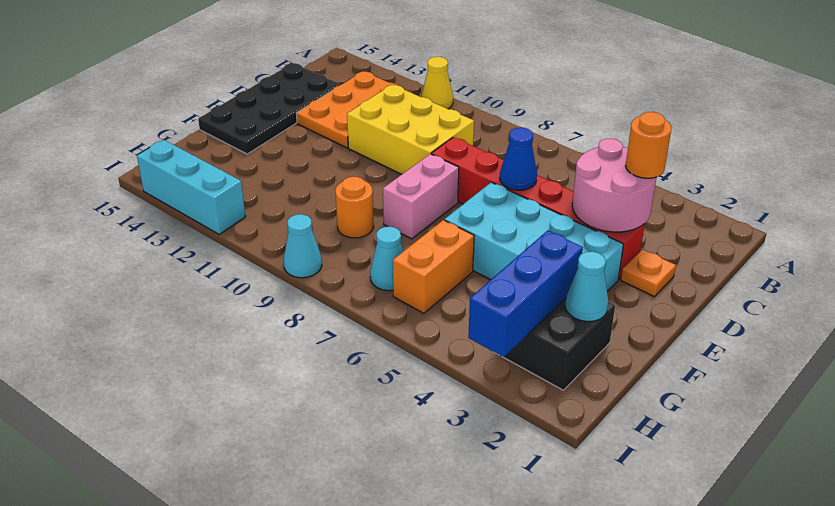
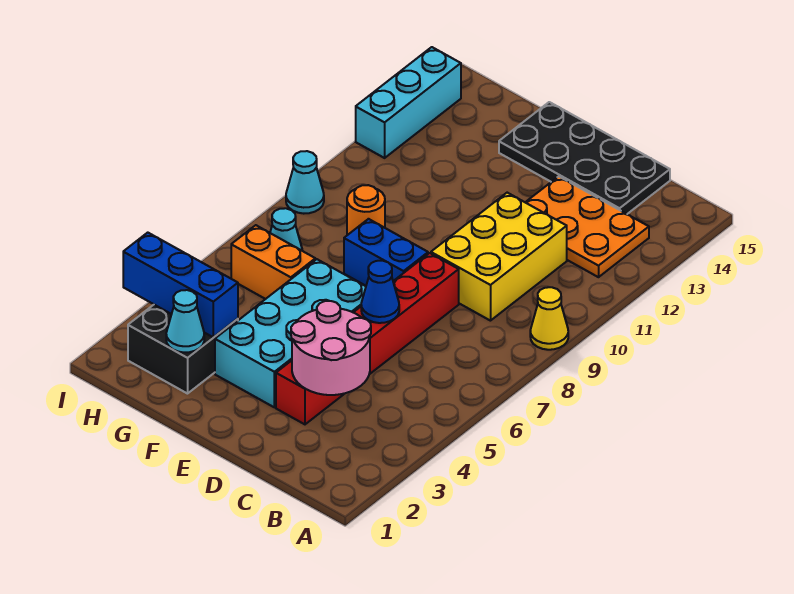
yellow cone A11 level 1 -> yellow cone A9 level 1
orange round brick C3 level 3 -> none
orange plate D2 level 1 -> none
pink brick E8:F8 level 1 -> blue brick E8:F8 level 1

